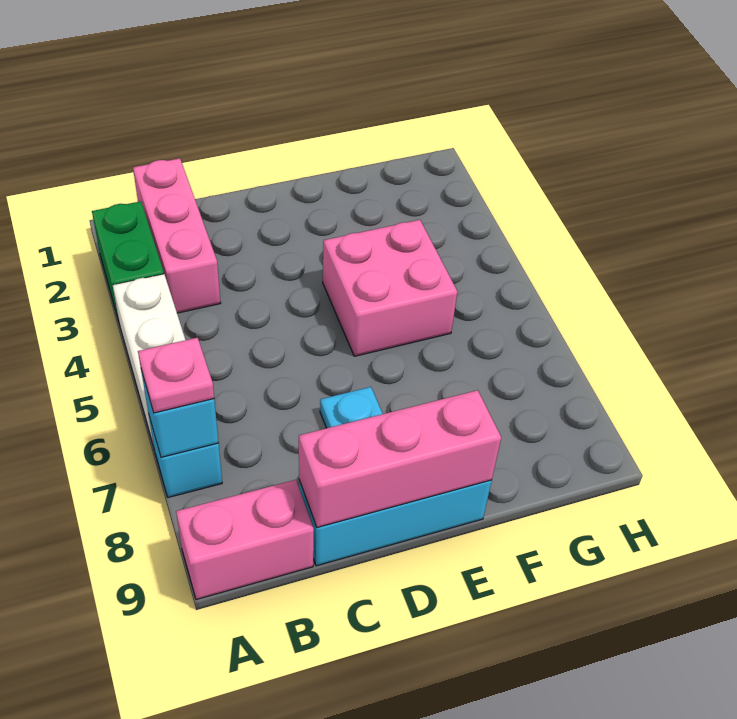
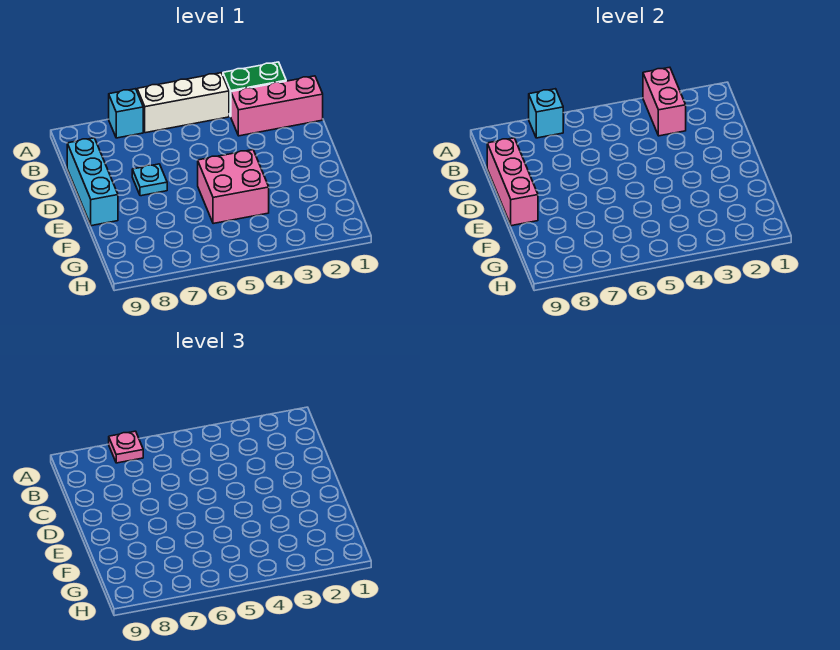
pink brick A9:B9 level 1 -> pink brick A3:B3 level 2

